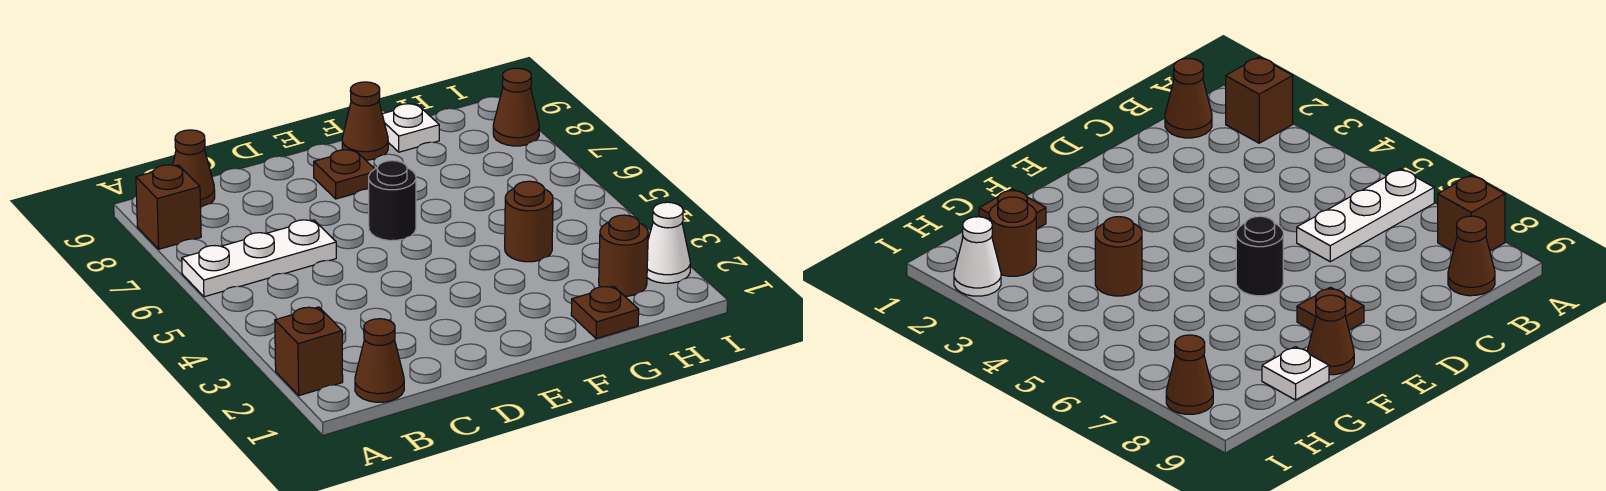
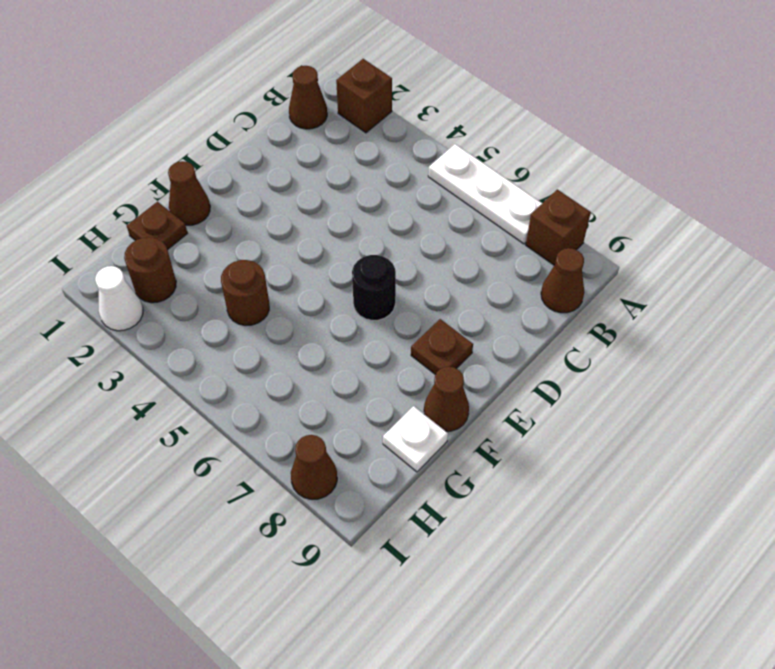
white plate A6:C6 level 1 -> white plate A5:A7 level 1
none -> brown cone F1 level 1

